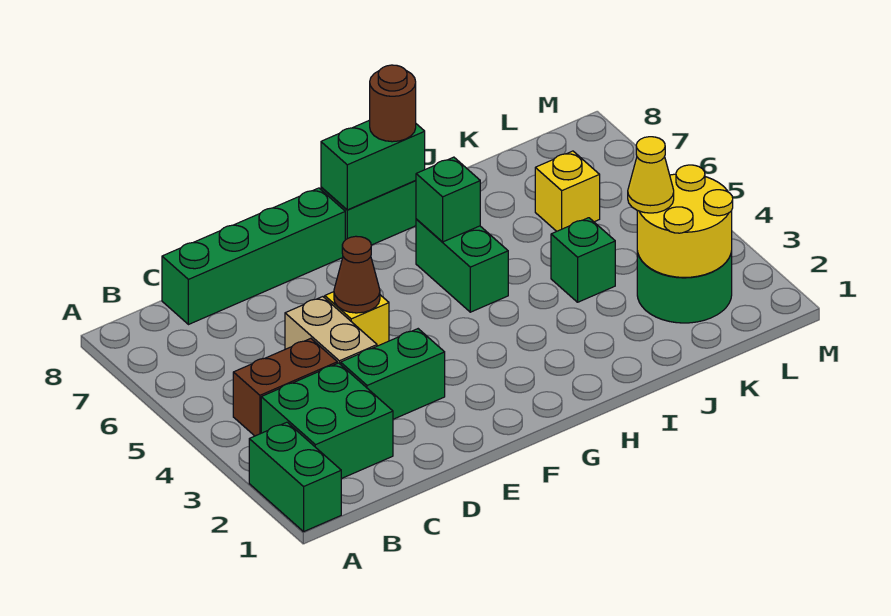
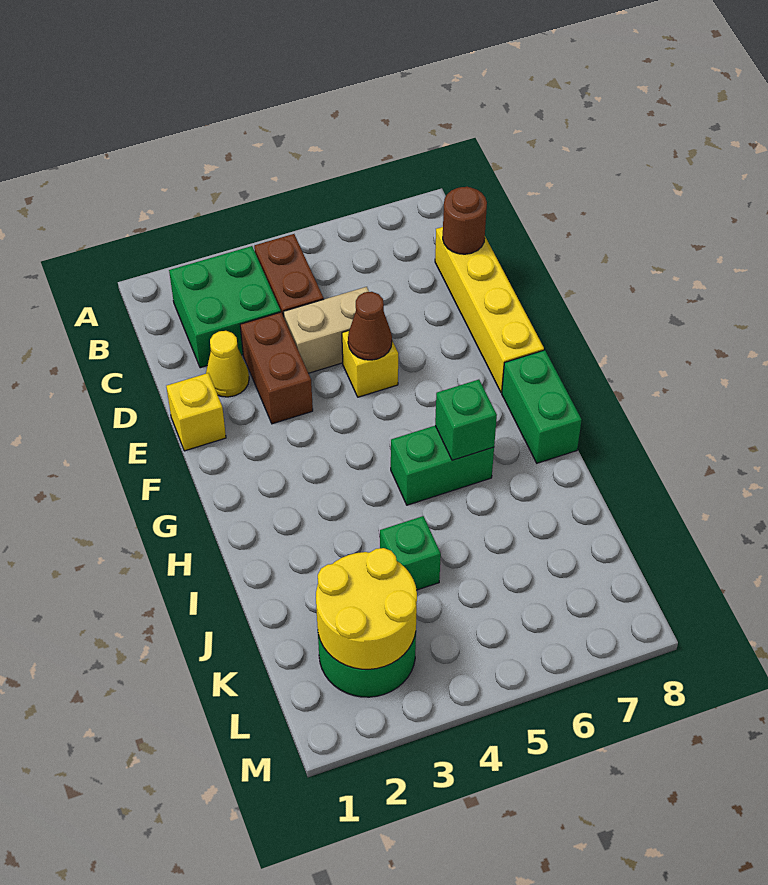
green brick A1:A2 level 1 -> none
green brick C8:F8 level 1 -> yellow brick C8:F8 level 1
green brick D3:E3 level 1 -> brown brick D3:E3 level 1
green brick G8:H8 level 2 -> none
brown round brick H8 level 3 -> brown round brick C8 level 2
yellow cone K3 level 3 -> yellow cone D2 level 1
yellow brick K6 level 1 -> yellow brick E1 level 1

